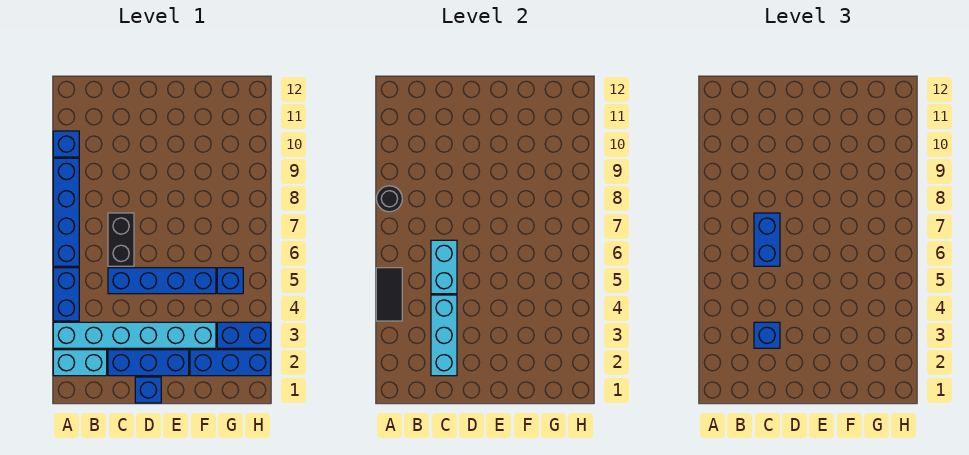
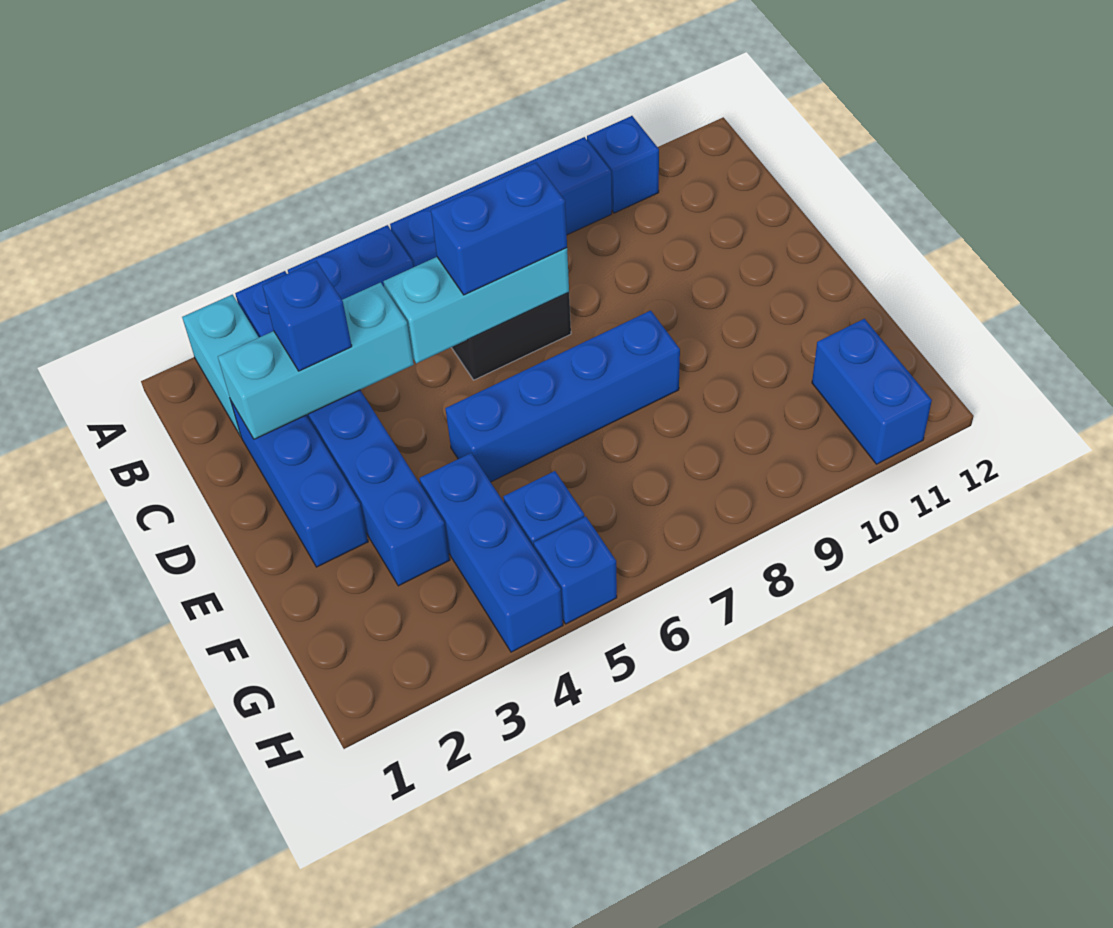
cyan brick A3:F3 level 1 -> blue brick A3:F3 level 1
black tile A4:A5 level 2 -> none
black round brick A8 level 2 -> none
blue brick C5:F5 level 1 -> blue brick E5:E8 level 1
cyan brick C5:C6 level 2 -> cyan brick C5:C7 level 2
blue brick D1 level 1 -> blue brick H5 level 1
blue brick F2:H2 level 1 -> blue brick F4:H4 level 1
blue brick G3:H3 level 1 -> blue brick G11:H11 level 1

